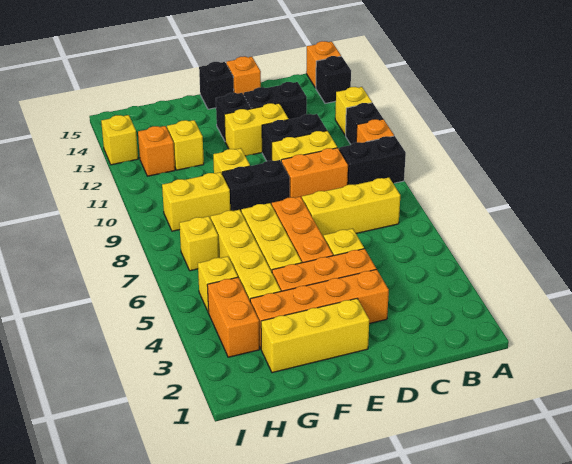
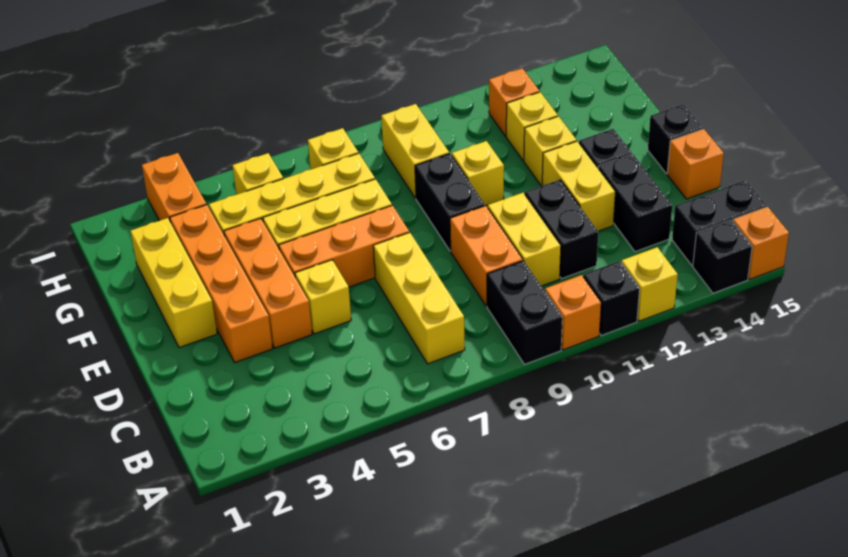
none -> black brick B14:B15 level 1
orange brick H3:H4 level 1 -> orange brick H3:I3 level 1
yellow brick I13 level 1 -> yellow brick F12 level 1

